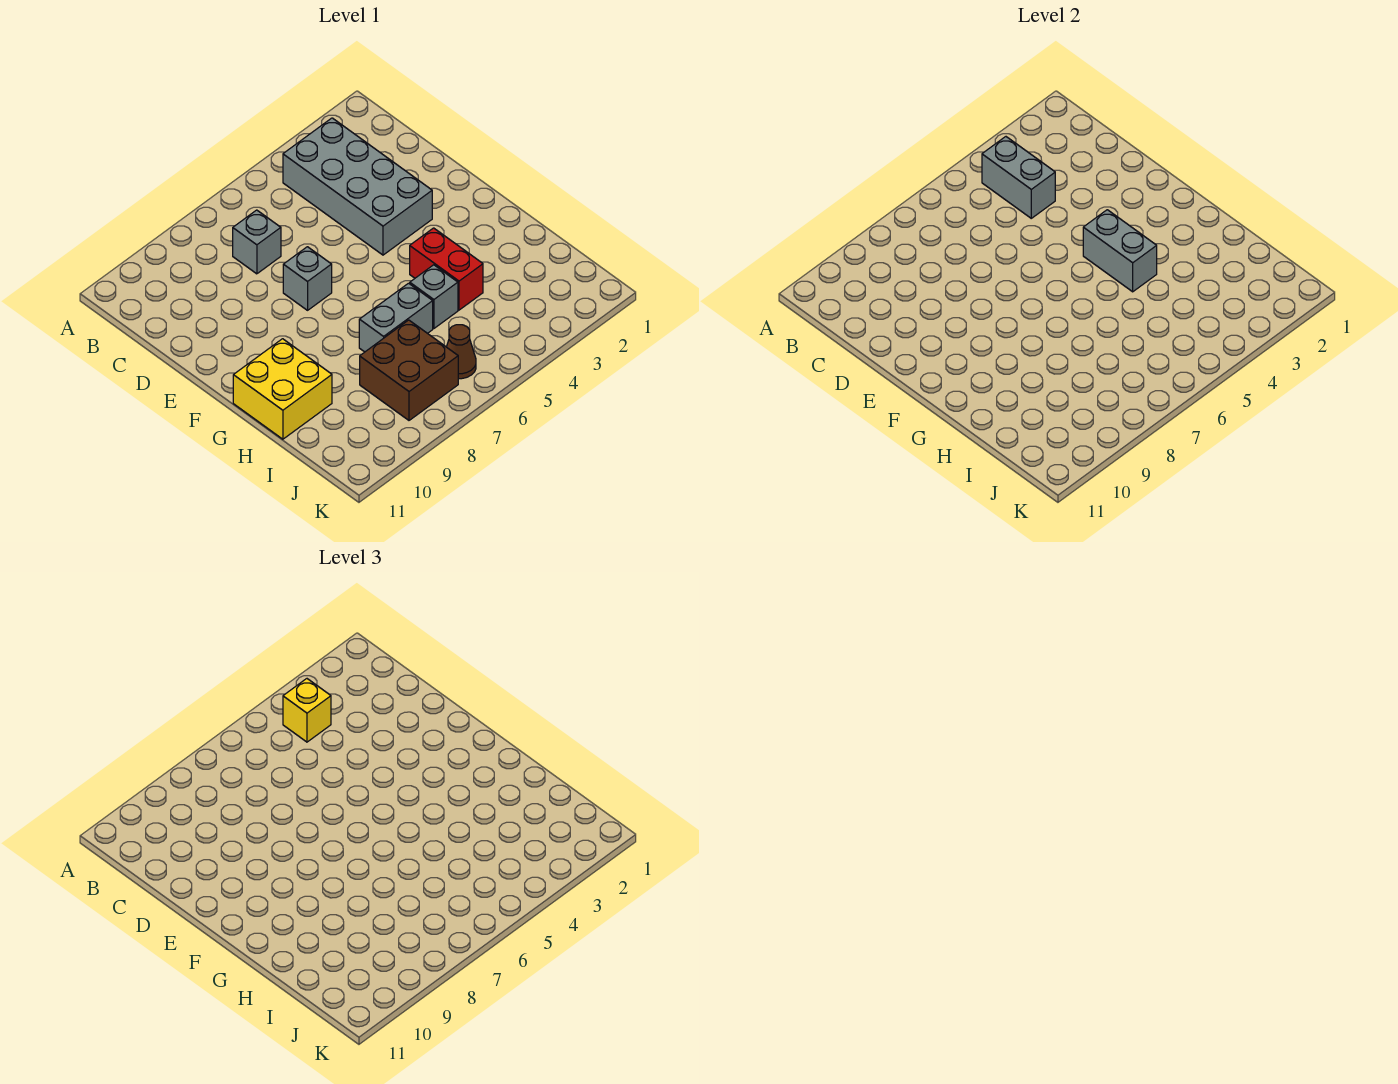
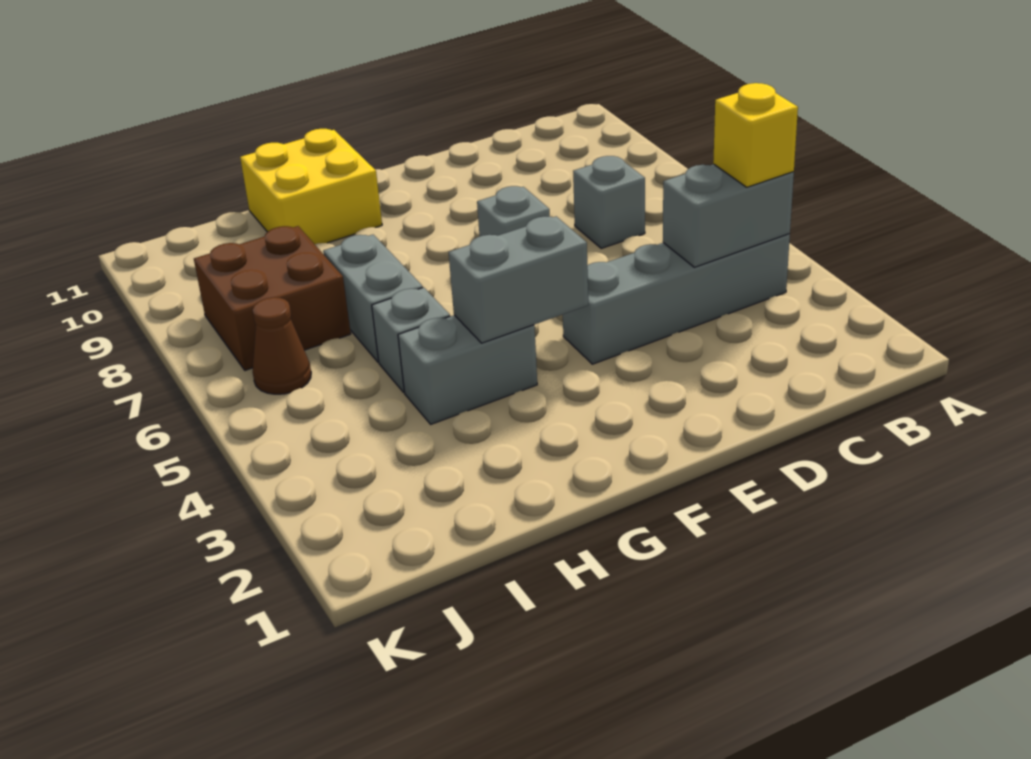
grey brick B3:E4 level 1 -> grey brick B4:E4 level 1
red brick G4:H4 level 1 -> grey brick G4:H4 level 1

